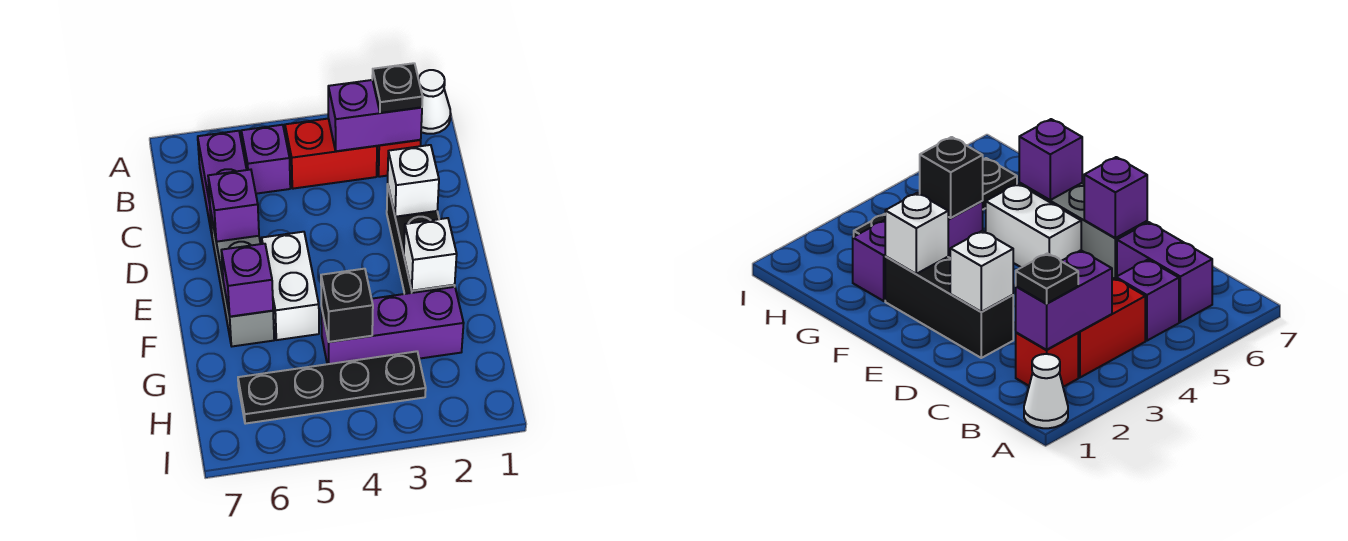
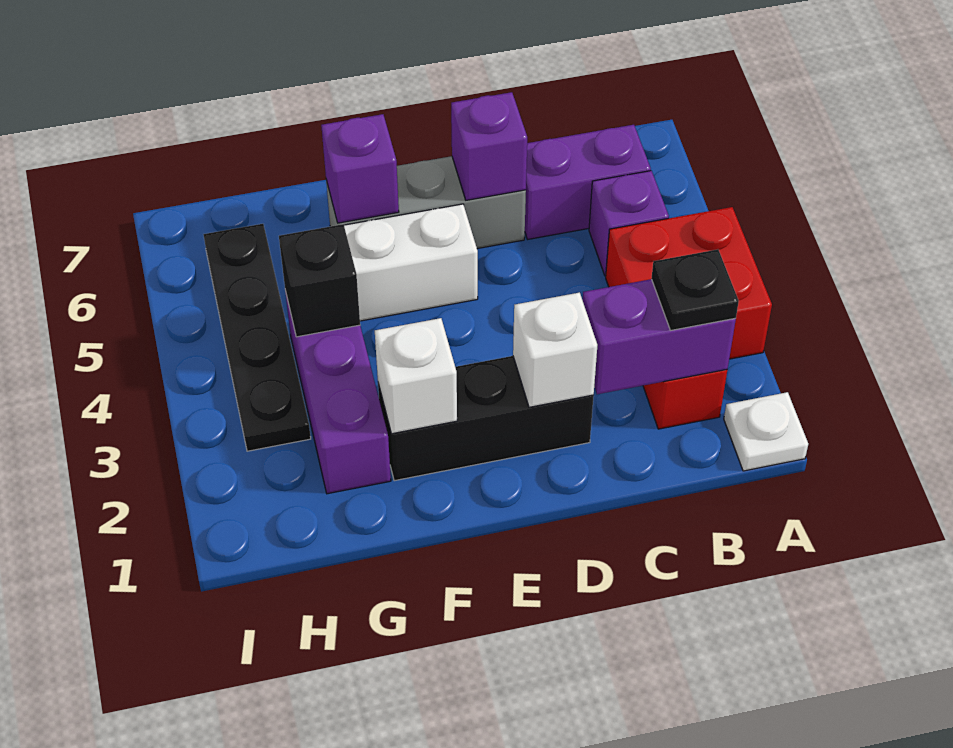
white cone A1 level 1 -> white plate A1 level 1
purple brick B2:B3 level 2 -> purple brick B2:C2 level 2
red brick B3:B4 level 1 -> red brick A3:B4 level 1

